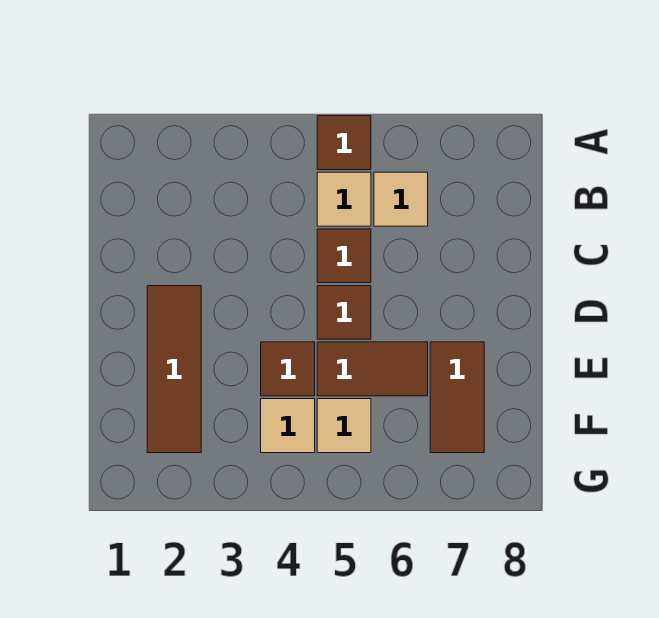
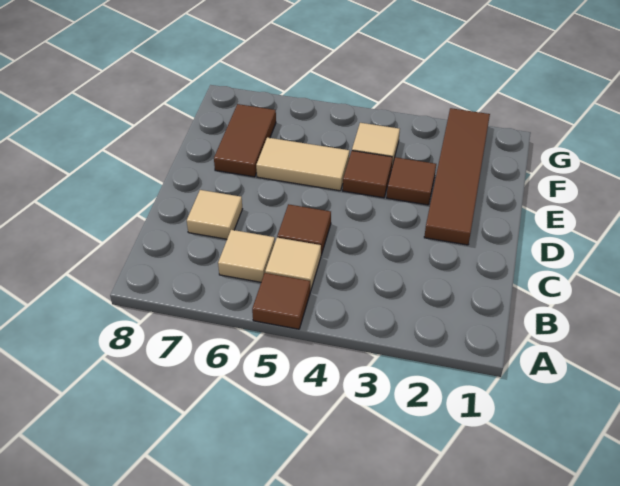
brown tile D2:F2 level 1 -> brown tile D2:G2 level 1
brown tile D5 level 1 -> brown tile E3 level 1
brown tile E5:E6 level 1 -> tan tile E5:E6 level 1
tan tile F5 level 1 -> tan tile C7 level 1

